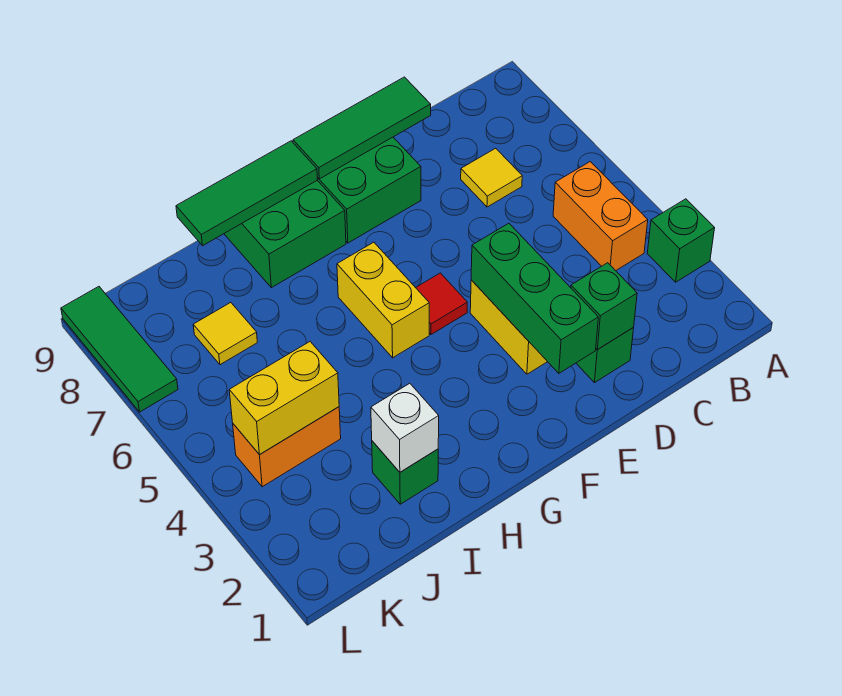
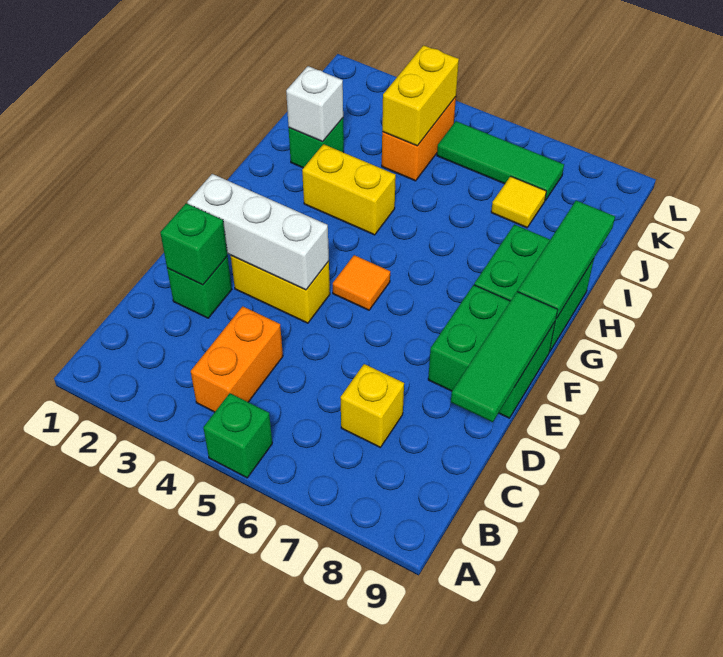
green brick A3 level 1 -> green brick A5 level 1
orange brick B4:B5 level 1 -> orange brick B4:C4 level 1
yellow tile C7 level 1 -> yellow brick C7 level 1
green brick E2:E4 level 2 -> white brick E2:E4 level 2
red tile F5 level 1 -> orange tile F5 level 1
yellow brick G5:G6 level 1 -> yellow brick H3:H4 level 1
green tile L7:L9 level 1 -> green tile K5:K7 level 1

